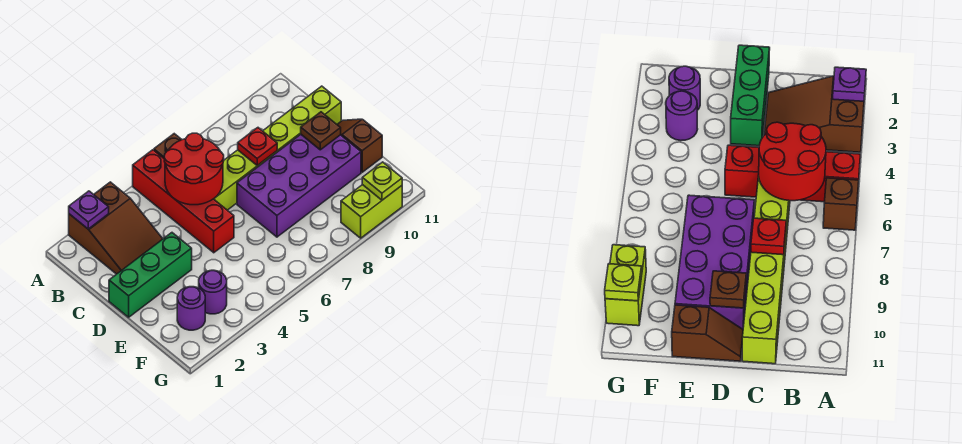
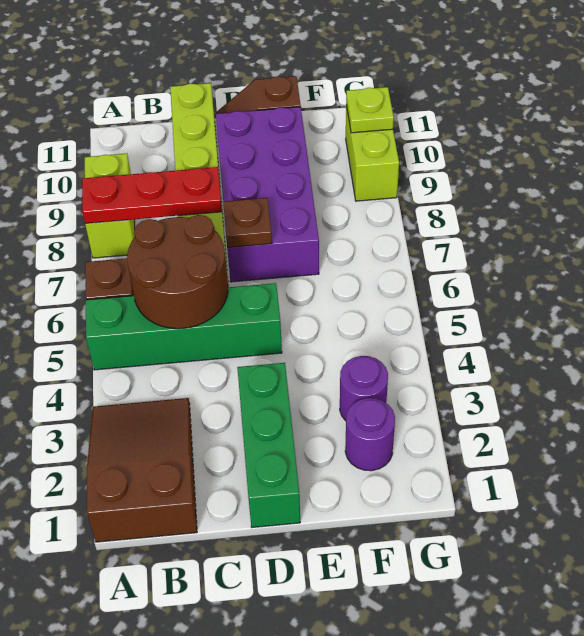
brown slope A2:C3 level 1 top A -> brown slope A1:B3 level 1 top 1
purple plate A2 level 2 -> none
red brick A5:D5 level 1 -> green brick A5:D5 level 1
none -> lime brick A8:A9 level 1
red round brick B5:C6 level 2 -> brown round brick B5:C6 level 2
red plate C8 level 2 -> red plate A8:C8 level 2
brown plate D10 level 2 -> brown plate D7 level 2

